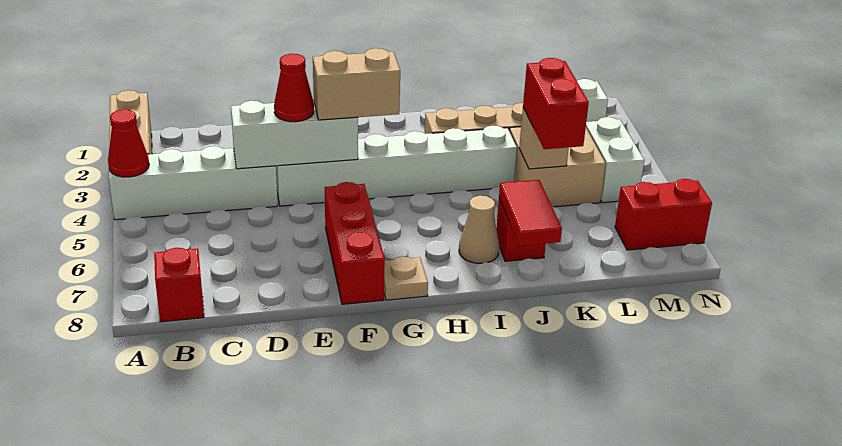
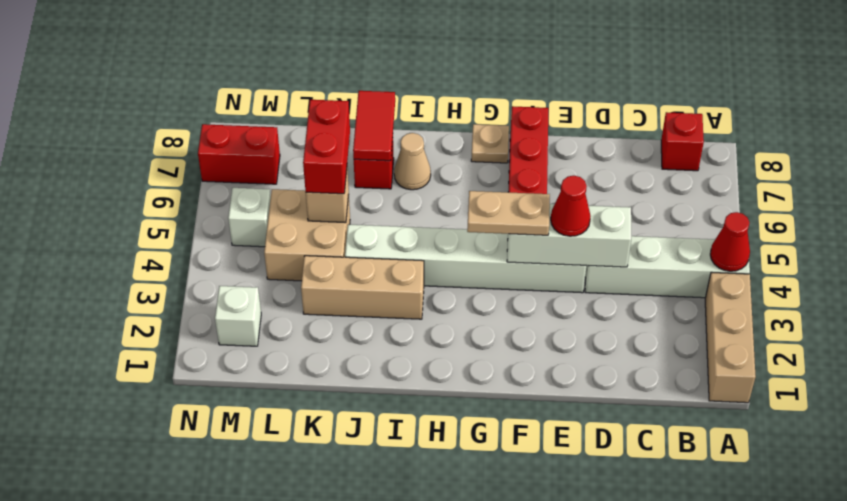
tan brick F4:G4 level 3 -> tan plate F4:G4 level 3
white brick M4:M5 level 1 -> white brick M5 level 1

